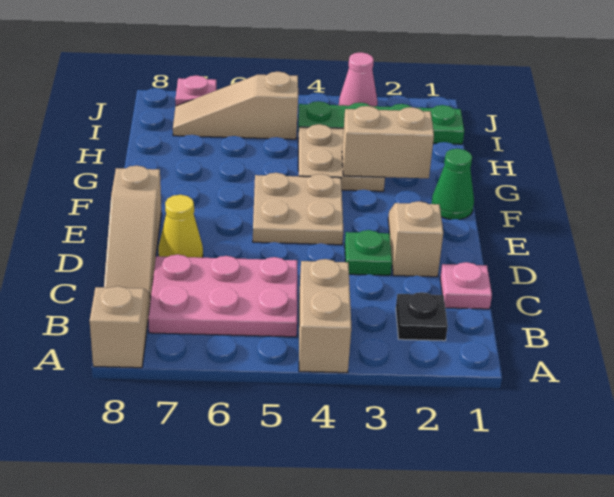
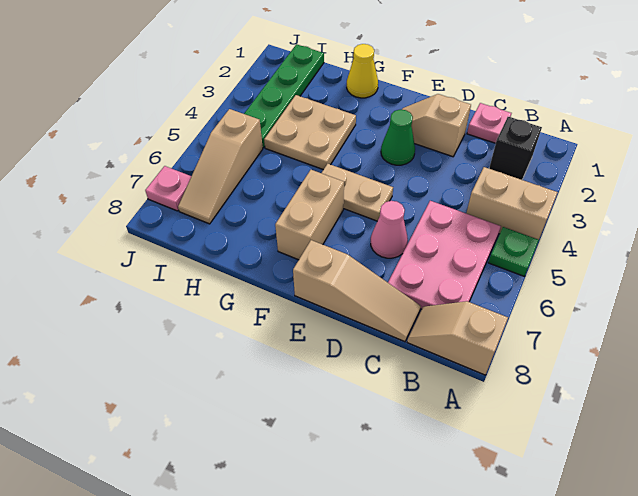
black plate B2 level 1 -> black brick B2 level 1
green plate D3 level 1 -> green plate A5 level 1
yellow cone D7 level 1 -> yellow cone G1 level 1
tan plate E4:F5 level 1 -> tan plate E5:F5 level 1
green cone F1 level 1 -> green cone E3 level 1
tan brick G2:G3 level 2 -> tan brick F6:F7 level 1
pink cone J3 level 1 -> pink cone D6 level 1

